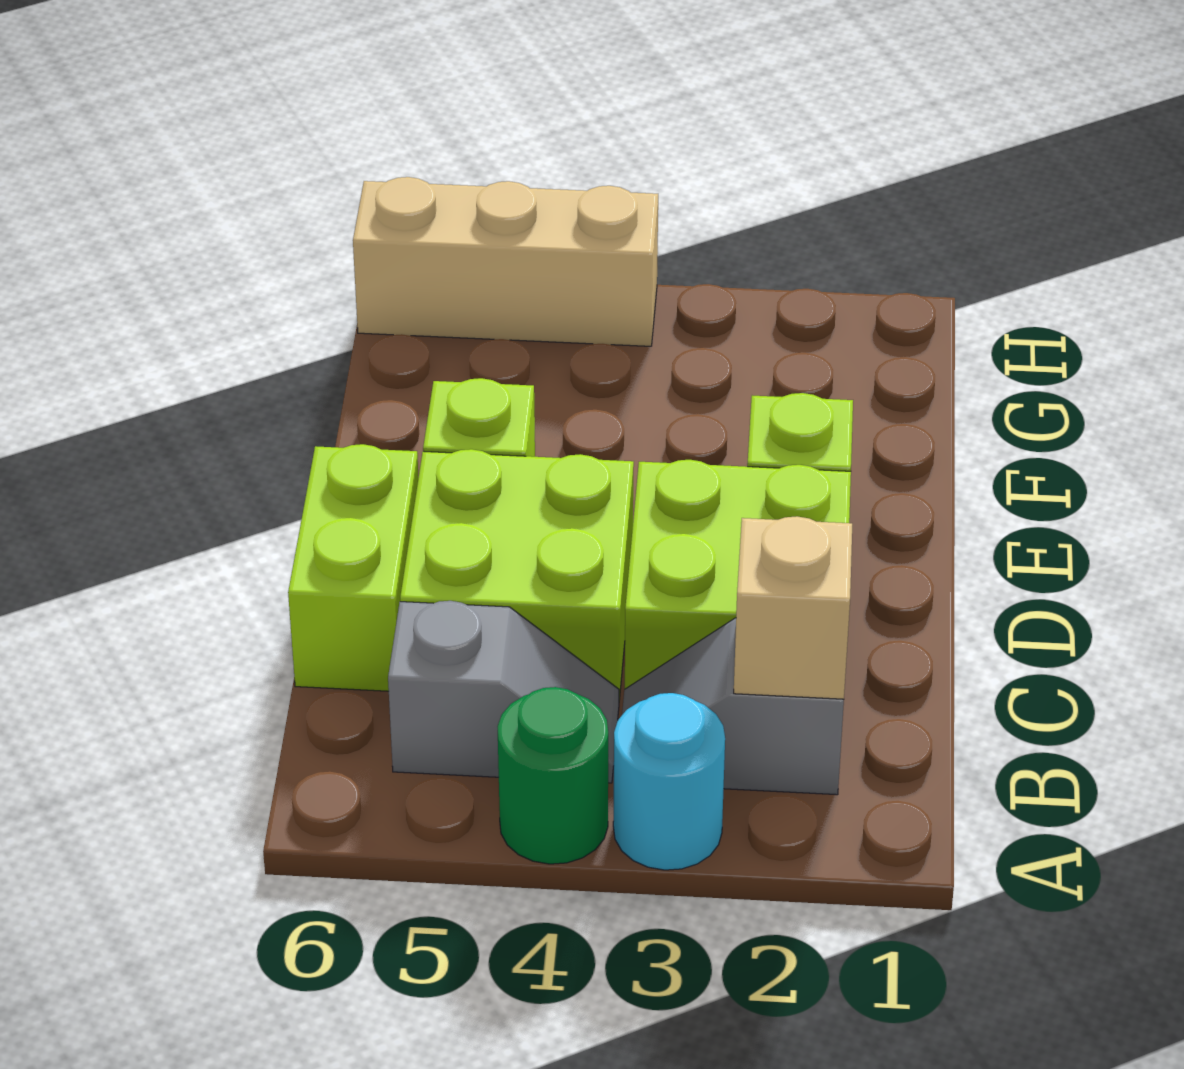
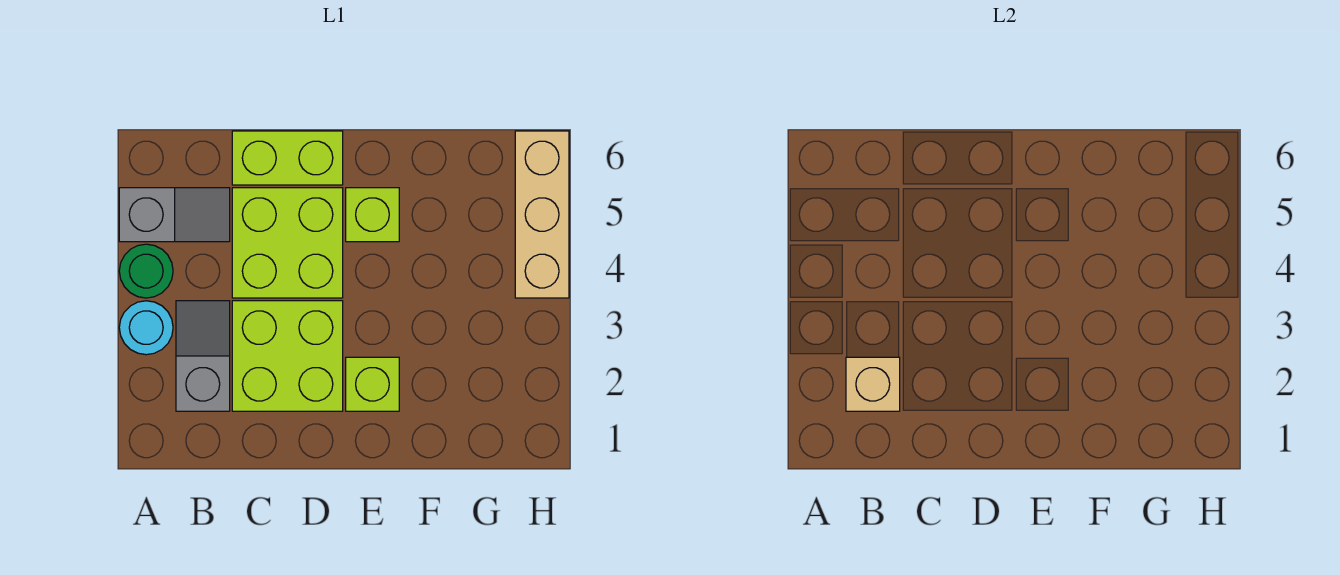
grey slope B4:B5 level 1 top 5 -> grey slope A5:B5 level 1 top A

